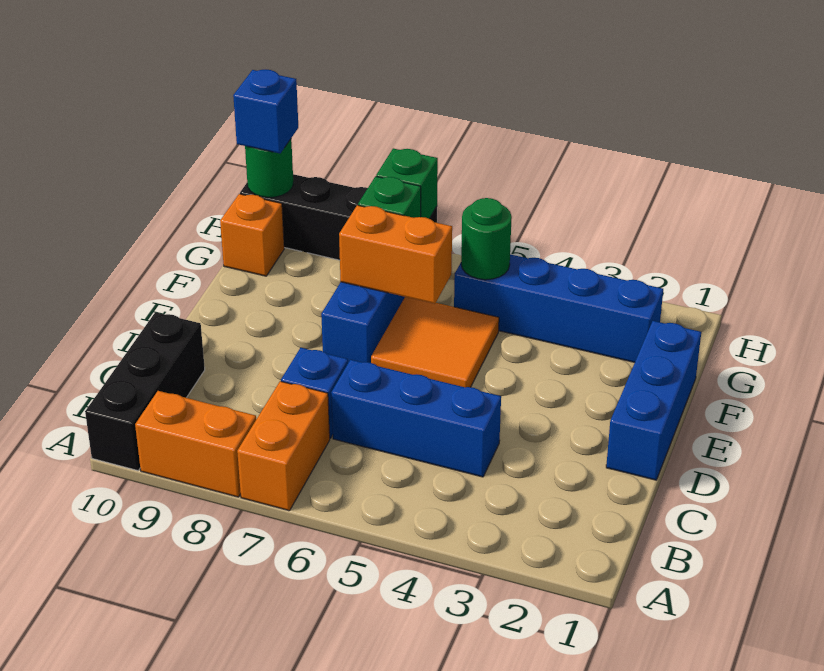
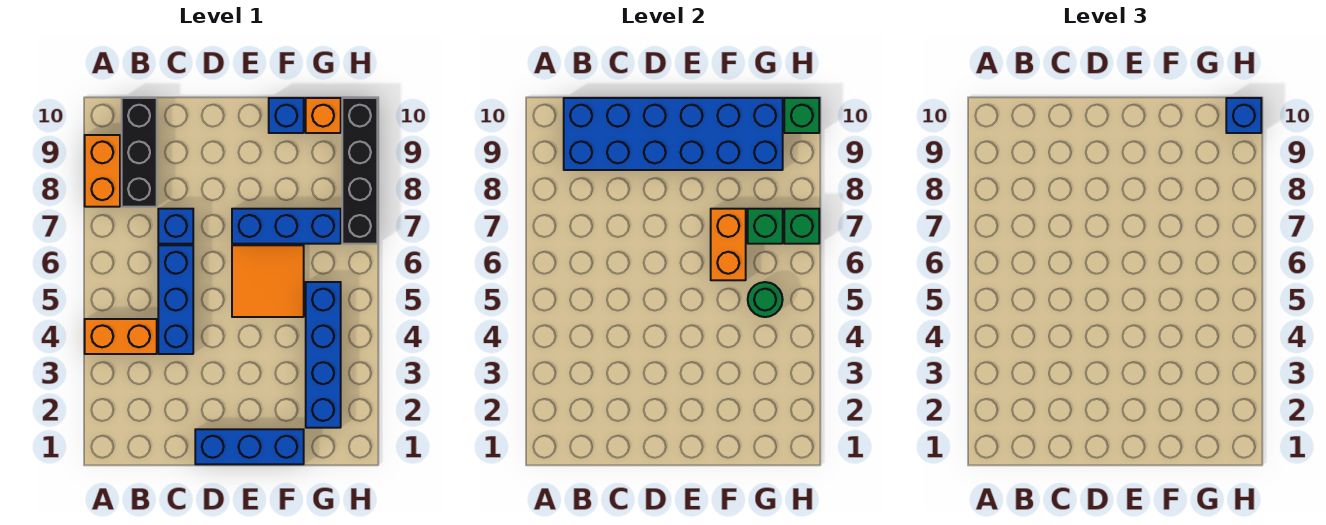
orange brick A7:B7 level 1 -> orange brick A4:B4 level 1
black brick A10:C10 level 1 -> black brick B8:B10 level 1
none -> blue brick B9:G10 level 2
none -> blue brick F10 level 1
green round brick H10 level 2 -> green brick H10 level 2

